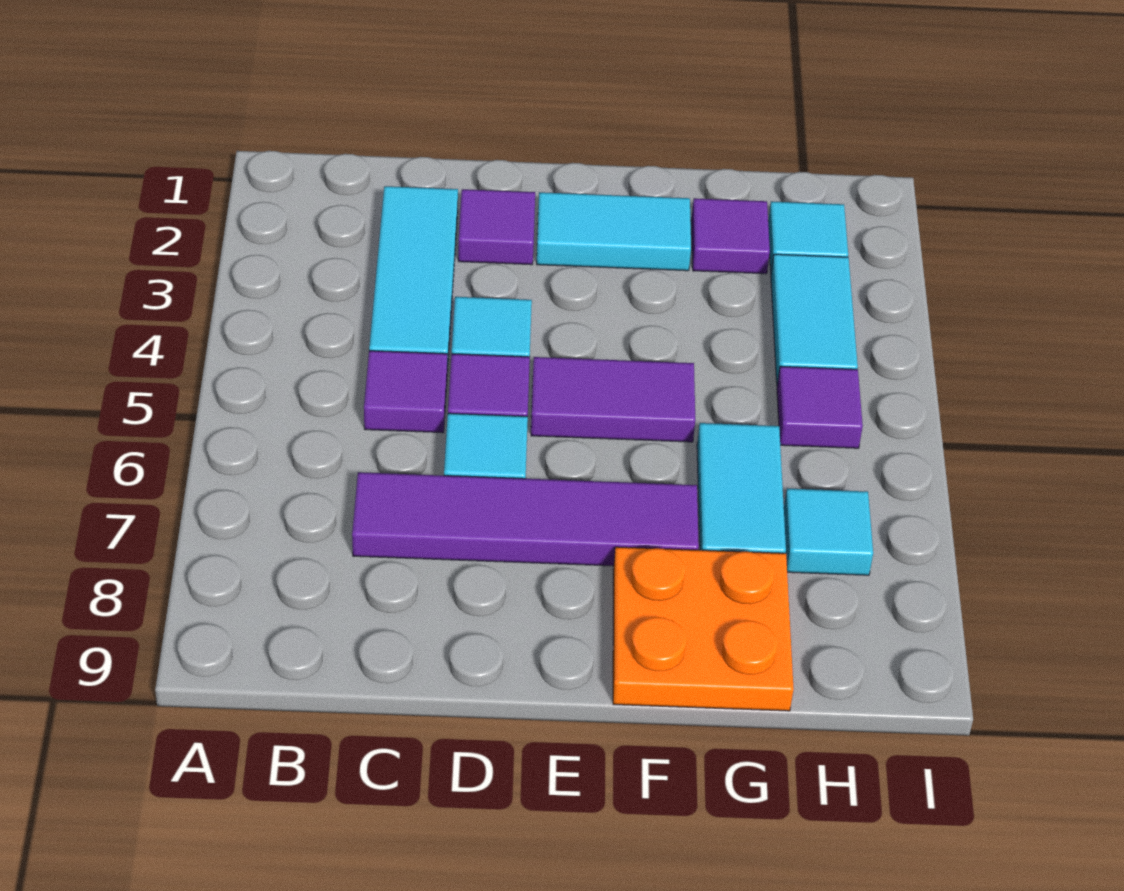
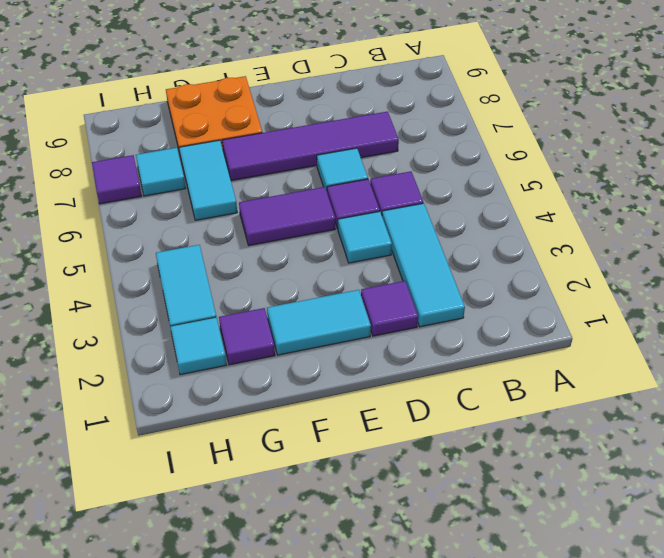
purple tile H5 level 1 -> purple tile I7 level 1

